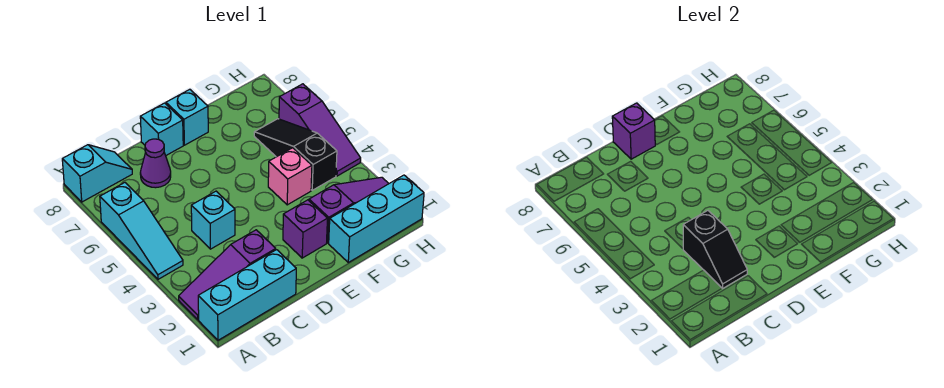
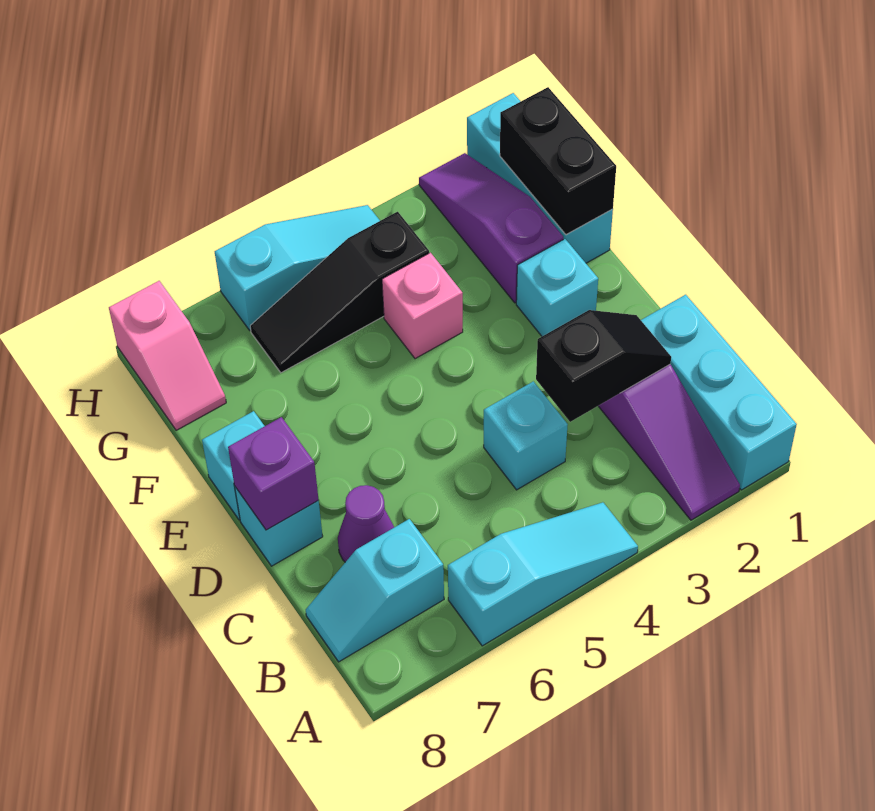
cyan slope A8:B8 level 1 top A -> cyan slope B7:B8 level 1 top 7
purple brick E2 level 1 -> cyan brick E2 level 1
none -> black brick F1:G1 level 2
none -> pink slope G8:H8 level 1 top H
purple slope H4:H6 level 1 top 6 -> cyan slope H4:H6 level 1 top 6

